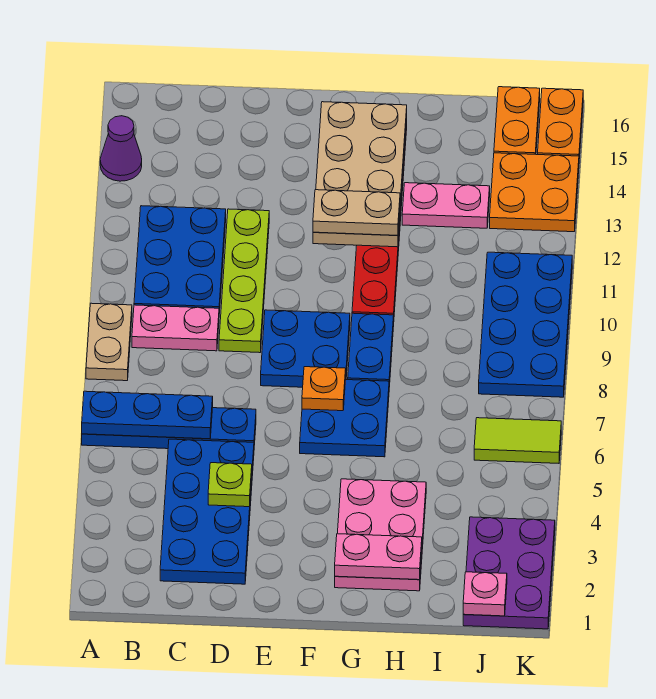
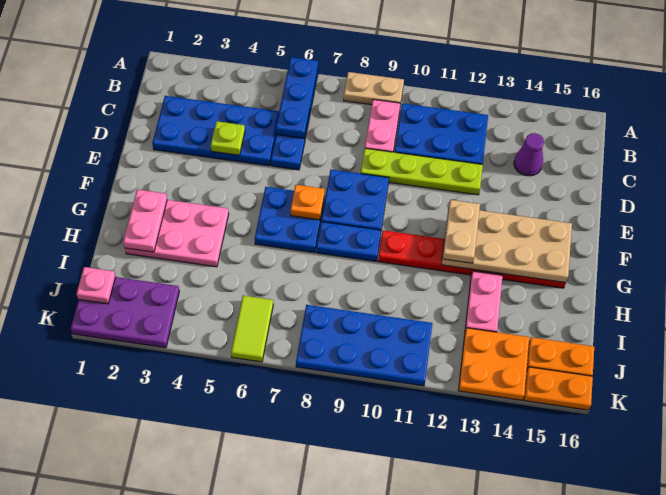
purple cone A14 level 1 -> purple cone C14 level 1

